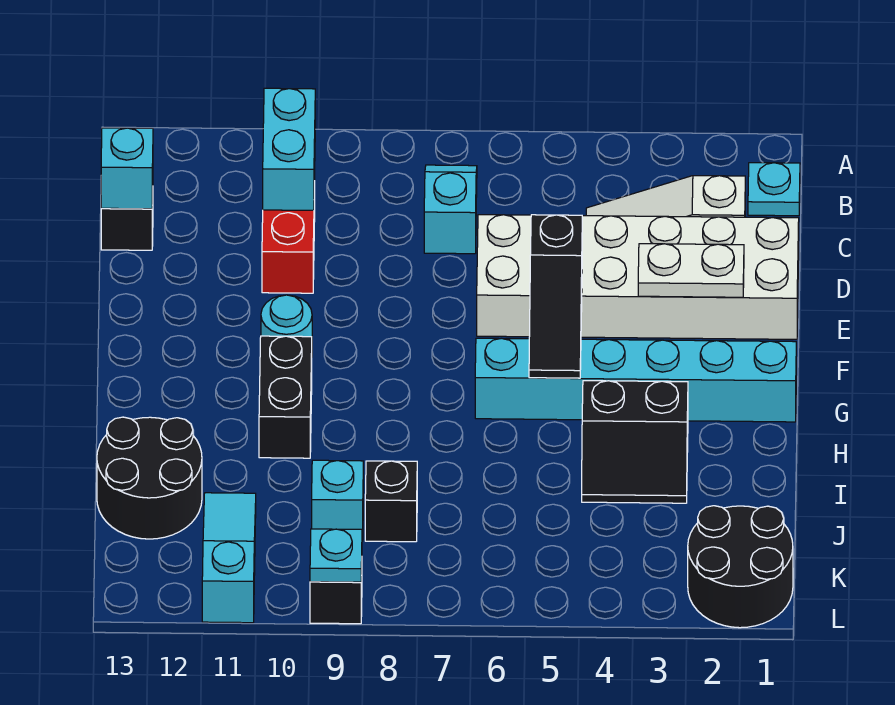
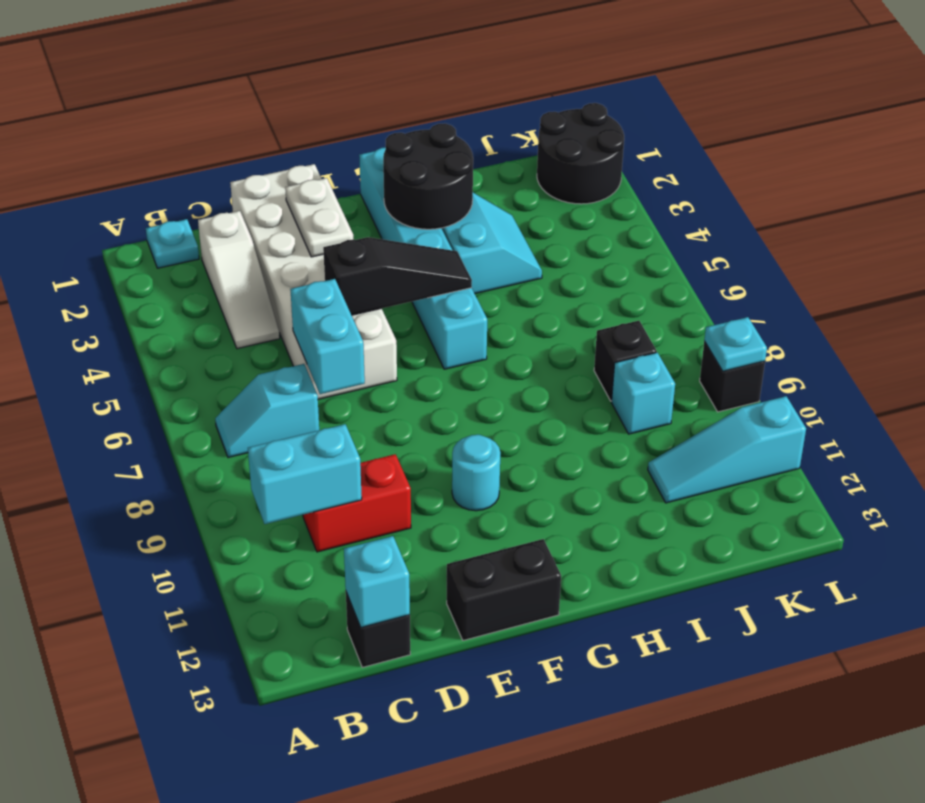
none -> cyan brick D6:D7 level 2
black brick G10:H10 level 1 -> black brick E13:F13 level 1
black slope H3:I4 level 1 top H -> cyan slope H3:I4 level 1 top H
black round brick I12:J13 level 1 -> black round brick G2:H3 level 2

